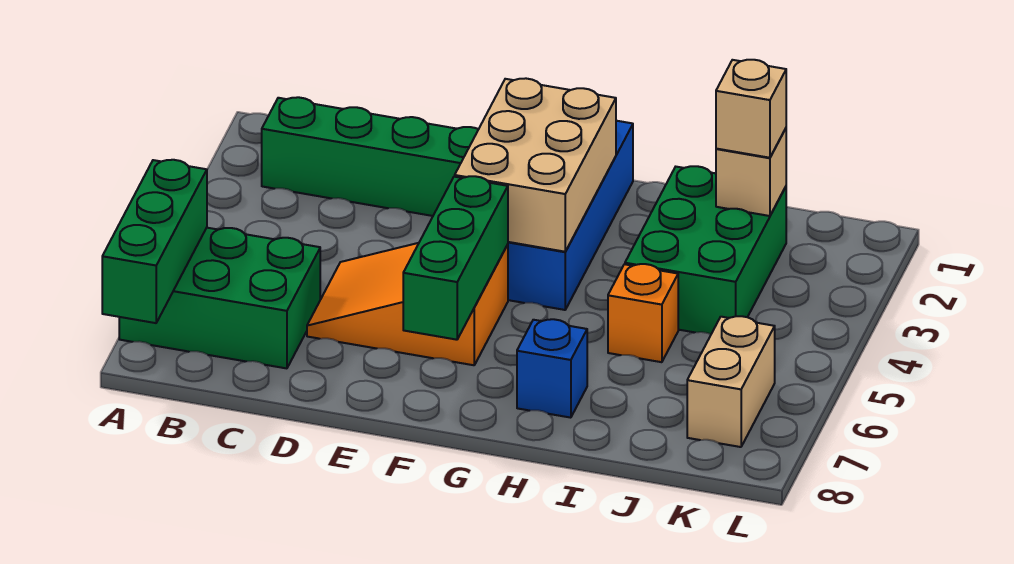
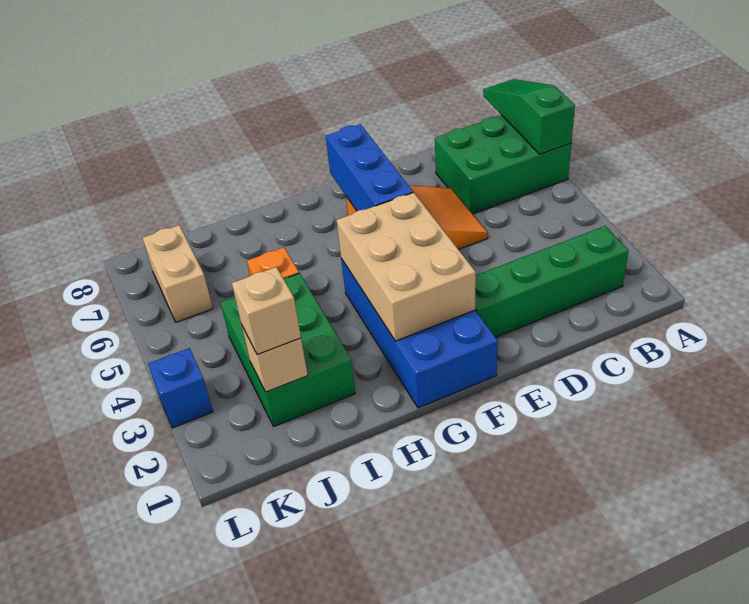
green brick A6:A8 level 2 -> green slope A6:A8 level 2 top 6
green brick F5:F7 level 2 -> blue brick F5:F7 level 2
blue brick H7 level 1 -> blue brick L3 level 1

